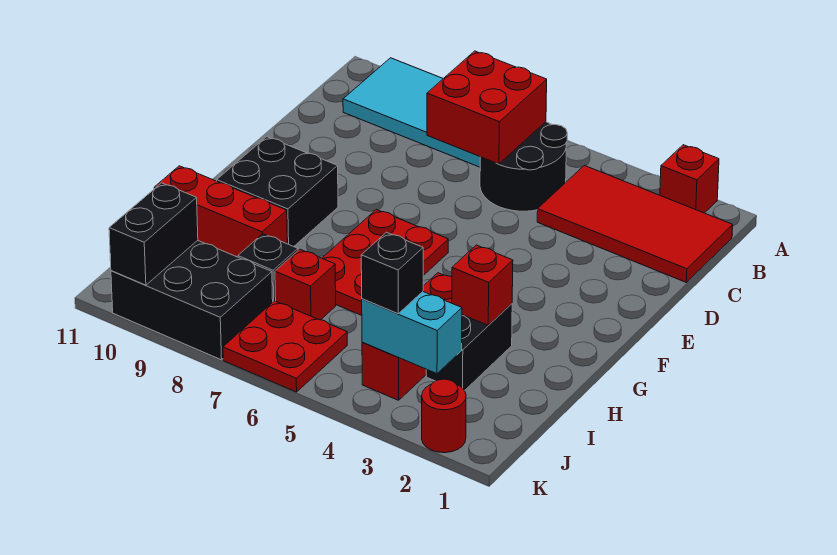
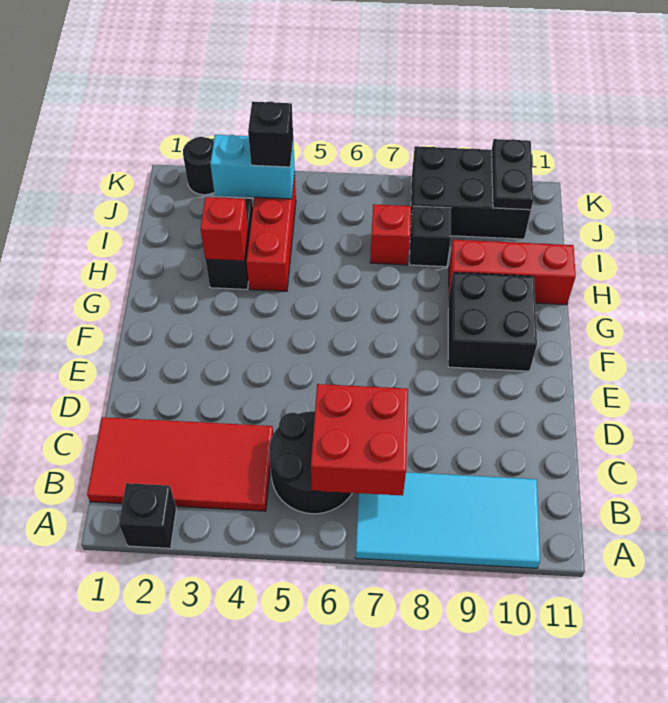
red brick A2 level 1 -> black brick A2 level 1
red plate F6:H7 level 1 -> none
red plate J6:K7 level 1 -> none
black brick J10:K10 level 2 -> black plate J10:K10 level 2
red round brick K2 level 1 -> black round brick K2 level 1

